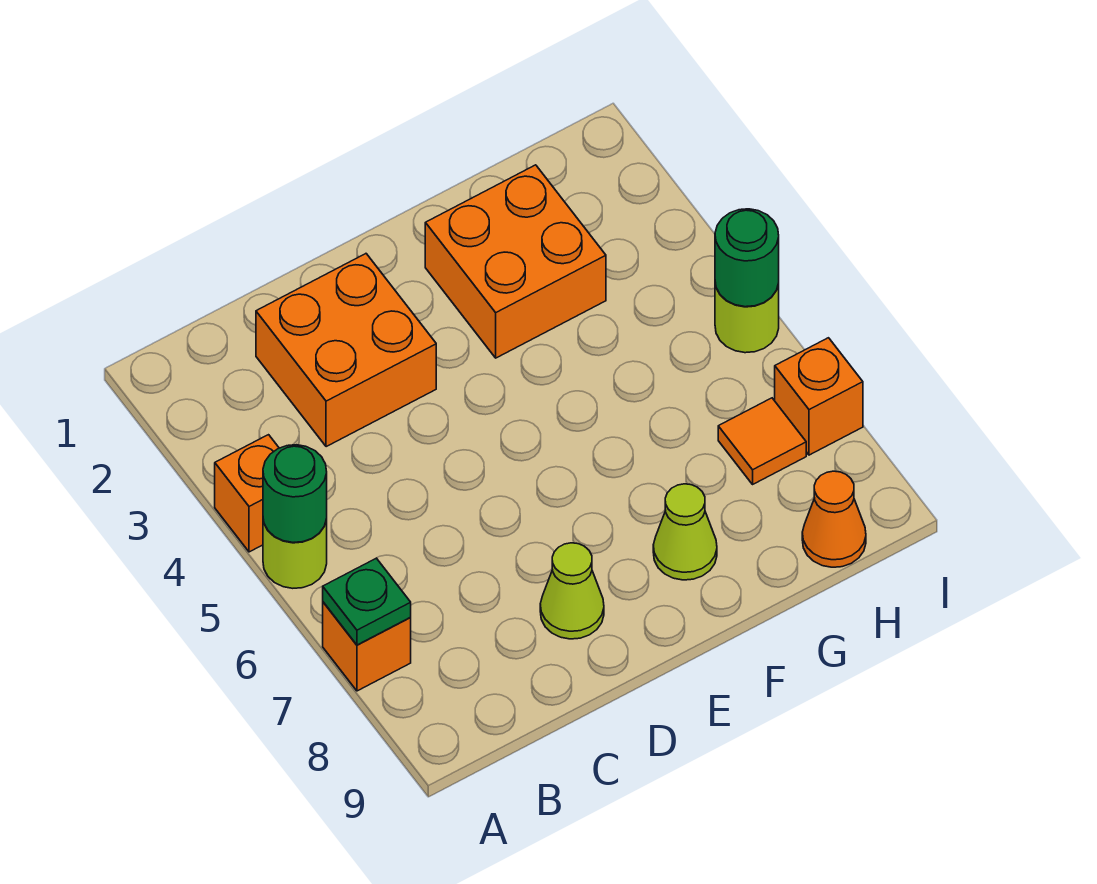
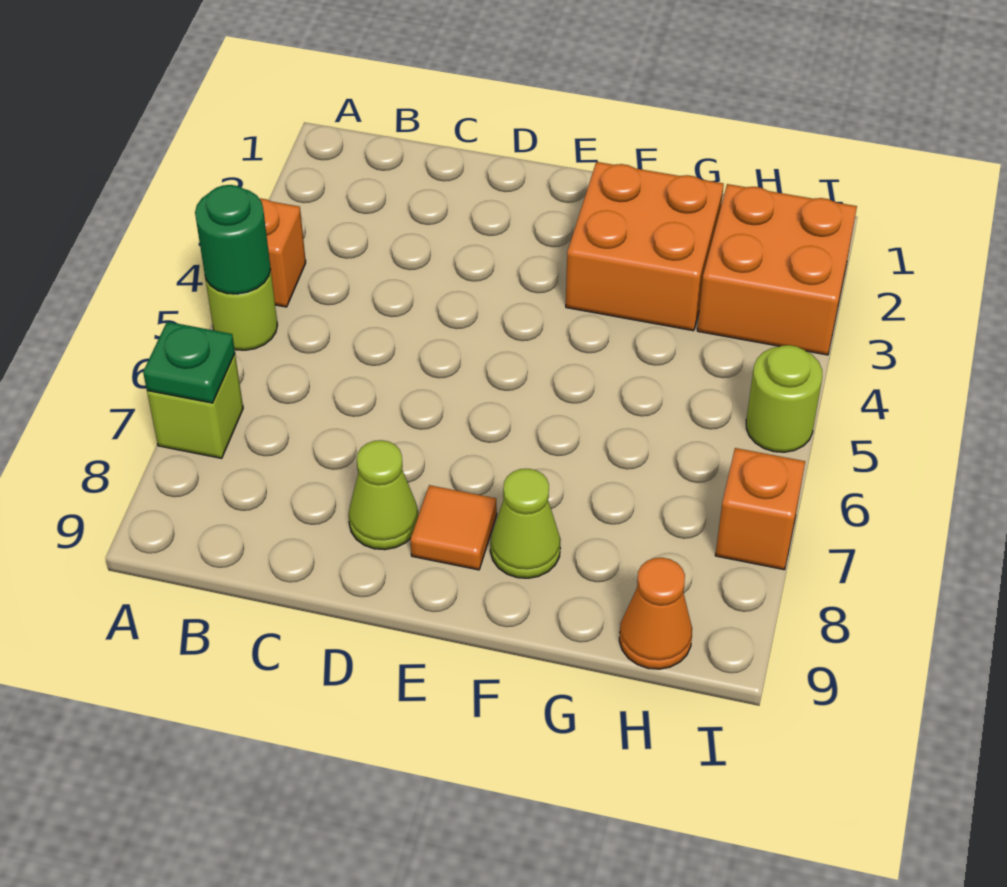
orange brick A7 level 1 -> lime brick A7 level 1
orange brick C2:D3 level 1 -> orange brick H2:I3 level 1
orange tile H7 level 1 -> orange tile E8 level 1
green round brick I5 level 2 -> none

